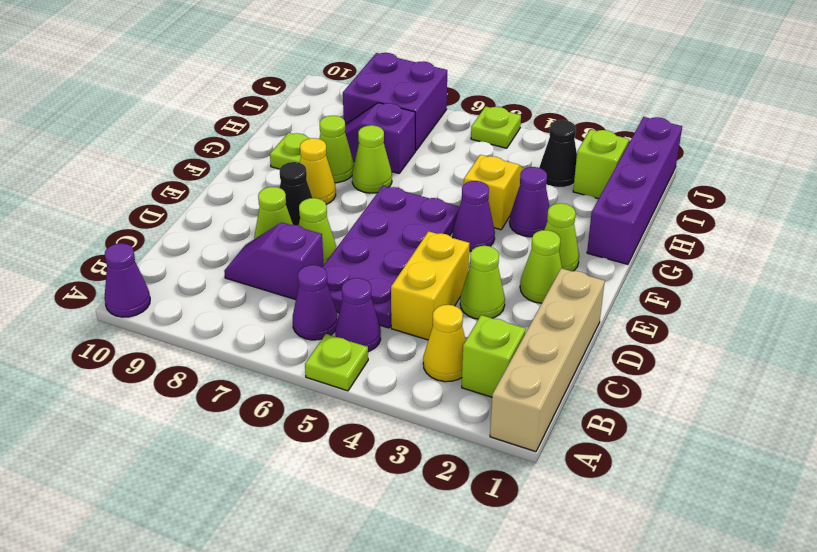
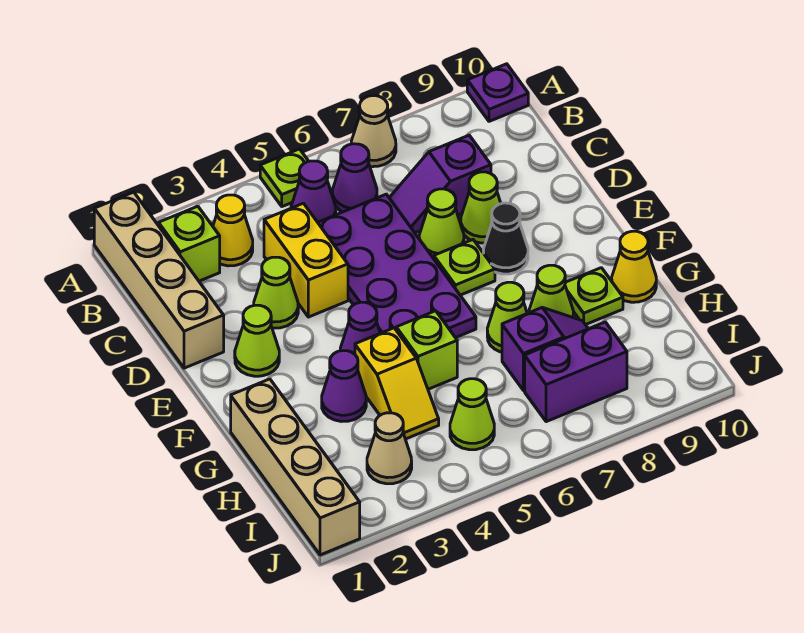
none -> tan cone A7 level 1
purple cone A10 level 1 -> purple plate A10 level 1
purple slope C7:C8 level 1 top 7 -> purple slope C7:C8 level 1 top 8
lime cone F2 level 1 -> lime cone I5 level 1
yellow cone F8 level 1 -> yellow cone G10 level 1
purple brick G1:J1 level 1 -> tan brick G1:J1 level 1
lime brick I2 level 1 -> lime brick G5 level 1
black cone I3 level 1 -> tan cone I3 level 1
purple brick I7:J8 level 1 -> purple brick I7:I8 level 1
lime plate J5 level 1 -> lime plate E7 level 1

